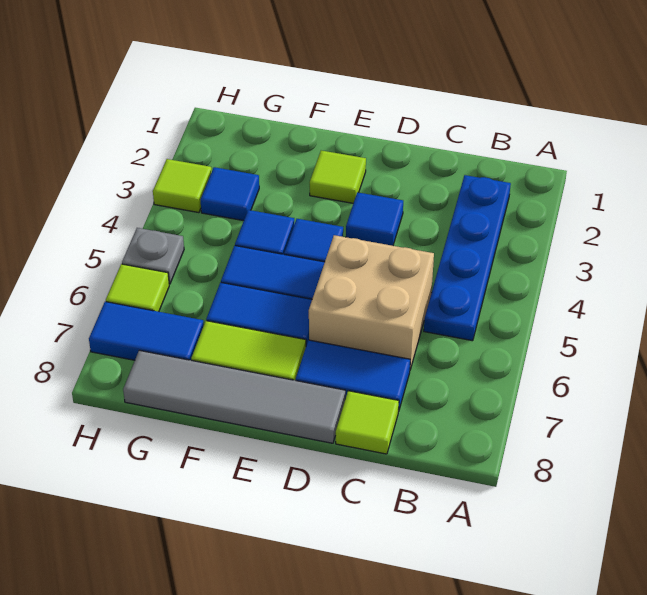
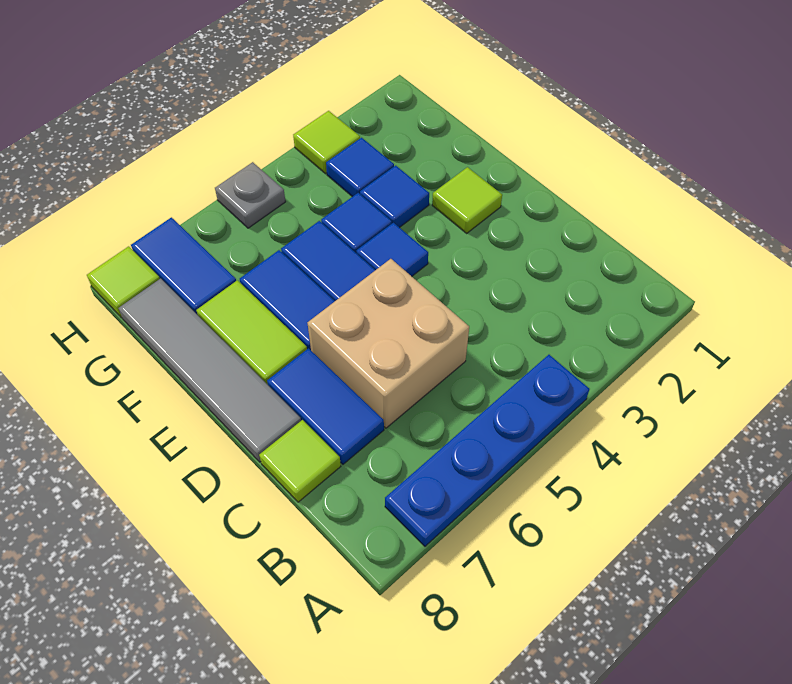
blue plate B2:B5 level 1 -> blue plate A4:A7 level 1
blue tile D3 level 1 -> blue tile F3 level 1
lime tile H6 level 1 -> lime tile H8 level 1

